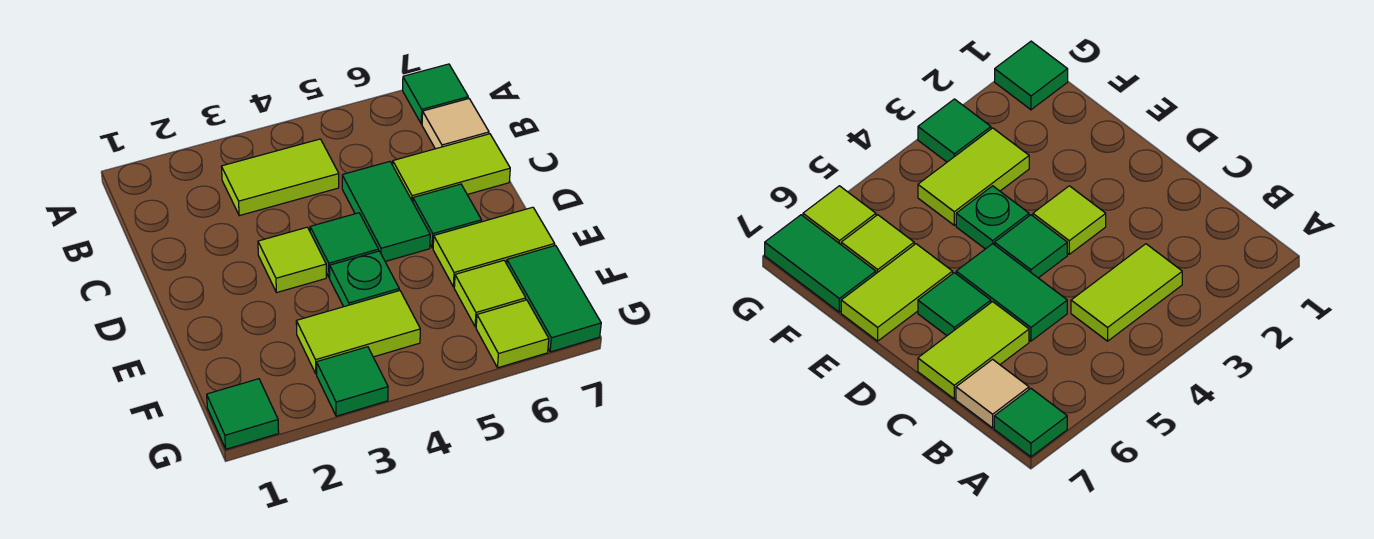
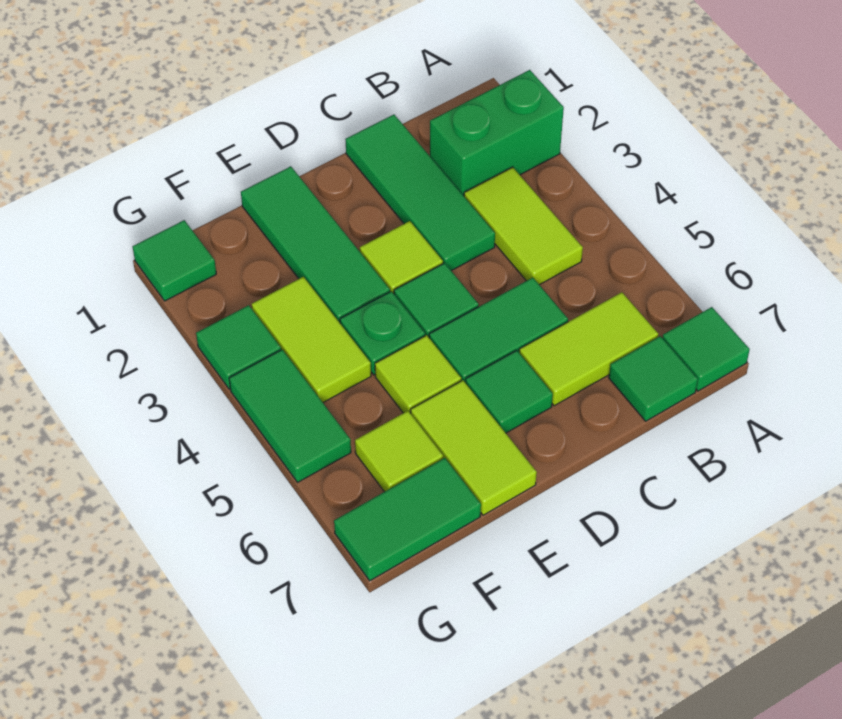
none -> green brick A2:B2 level 1
tan tile B7 level 1 -> green tile B7 level 1
none -> green tile C1:C3 level 1
lime tile C6:C7 level 1 -> lime tile B6:C6 level 1
none -> green tile E1:E3 level 1
none -> green tile G4:G5 level 1
lime tile G6 level 1 -> lime tile E5 level 1

